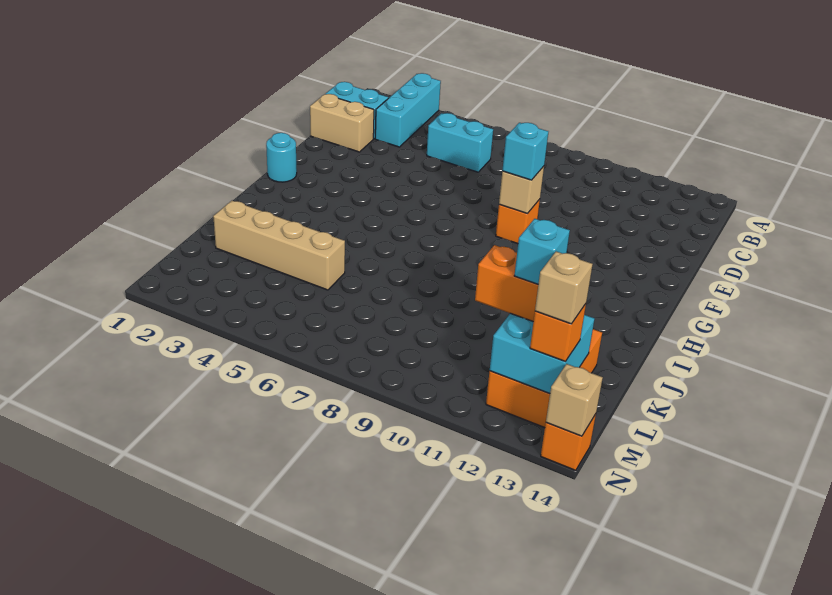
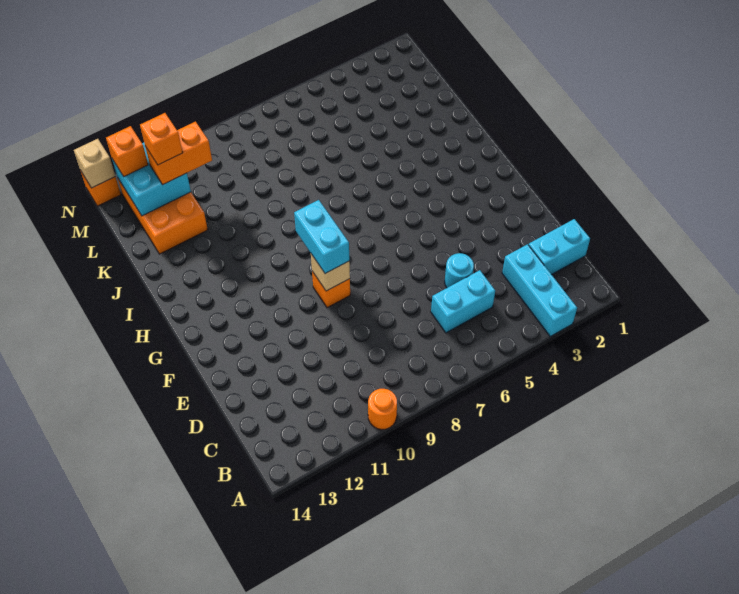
none -> orange round brick A10 level 1
tan brick D1:D2 level 1 -> none
cyan brick F9 level 3 -> cyan brick F9:G9 level 3
cyan round brick G1 level 1 -> cyan round brick D5 level 1
tan brick K2:K5 level 1 -> none
cyan brick L12 level 4 -> orange brick L12 level 4
tan brick M13 level 4 -> none

